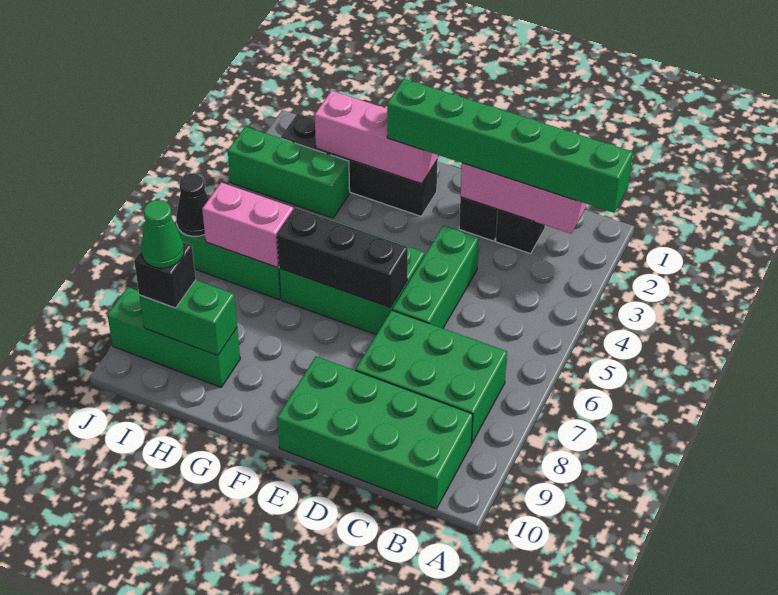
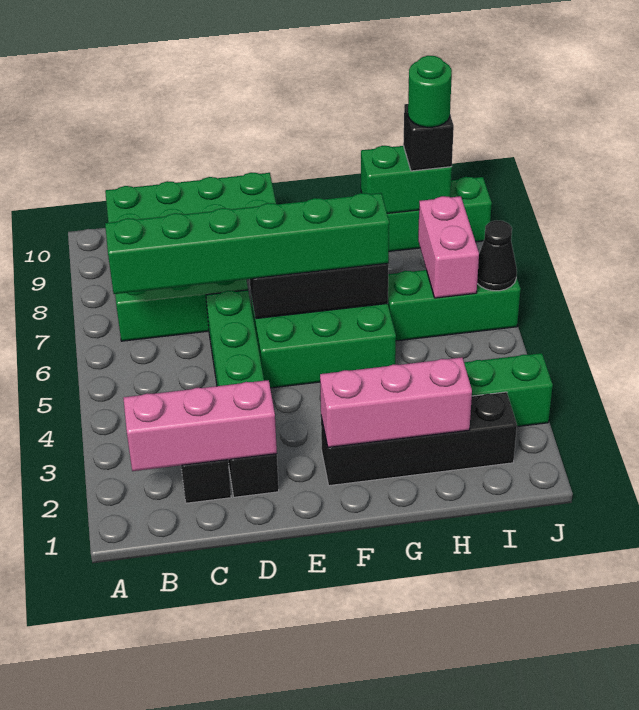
green brick A2:F2 level 3 -> green brick B6:G6 level 3
pink brick H6:I6 level 2 -> pink brick I6:I7 level 2
green cone I9 level 4 -> green round brick I9 level 4

